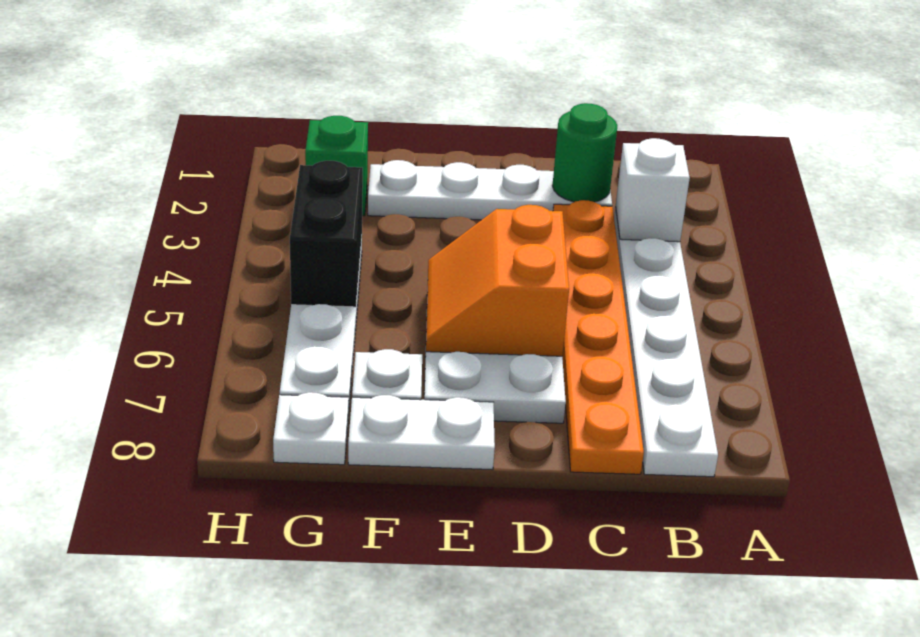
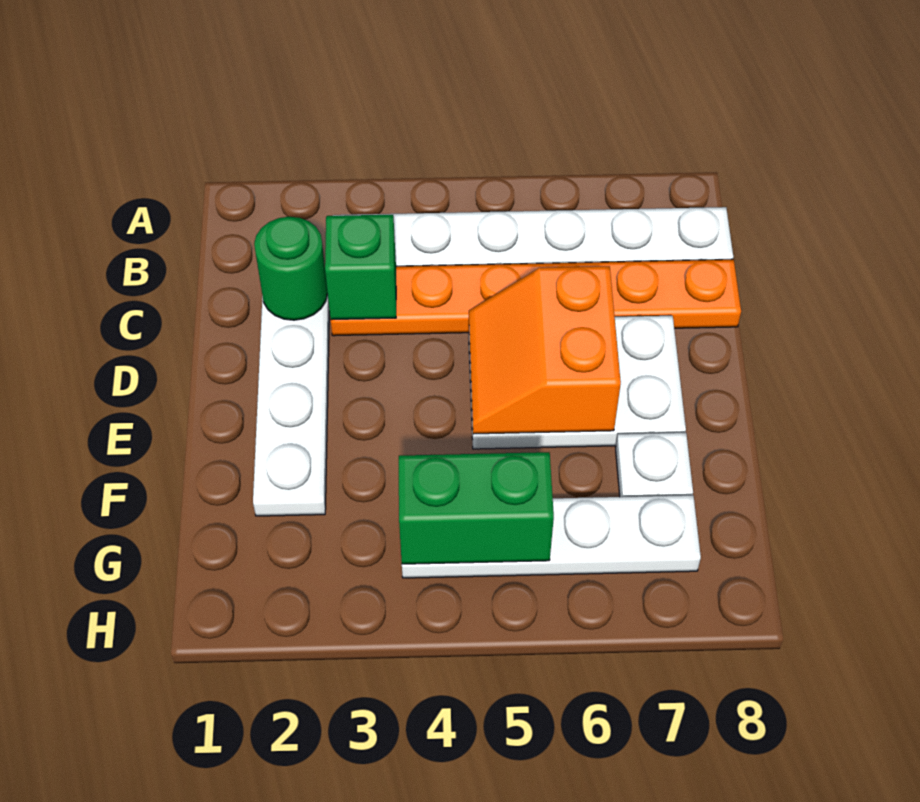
white brick B3 level 2 -> none
orange slope D5:E6 level 2 top D -> orange slope D5:E6 level 2 top 6
white plate E8:F8 level 1 -> none
green brick G2 level 1 -> green brick C3 level 2
black brick G4:G5 level 2 -> green brick G4:G5 level 2
white plate G8 level 1 -> none

